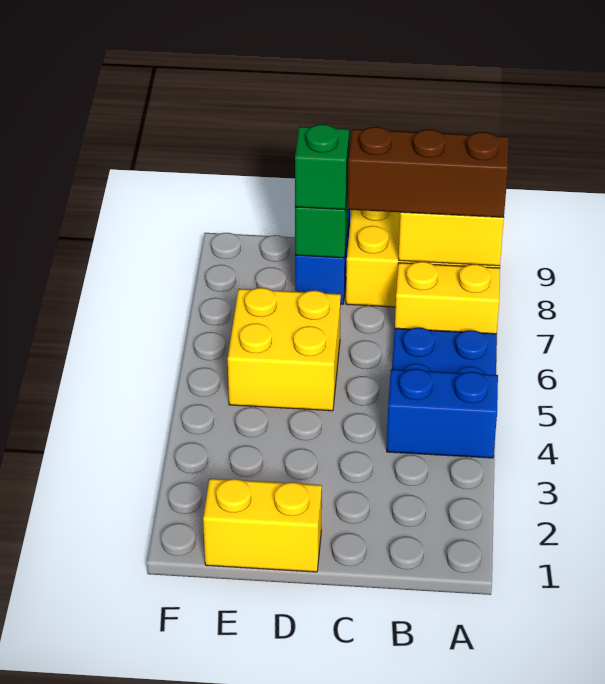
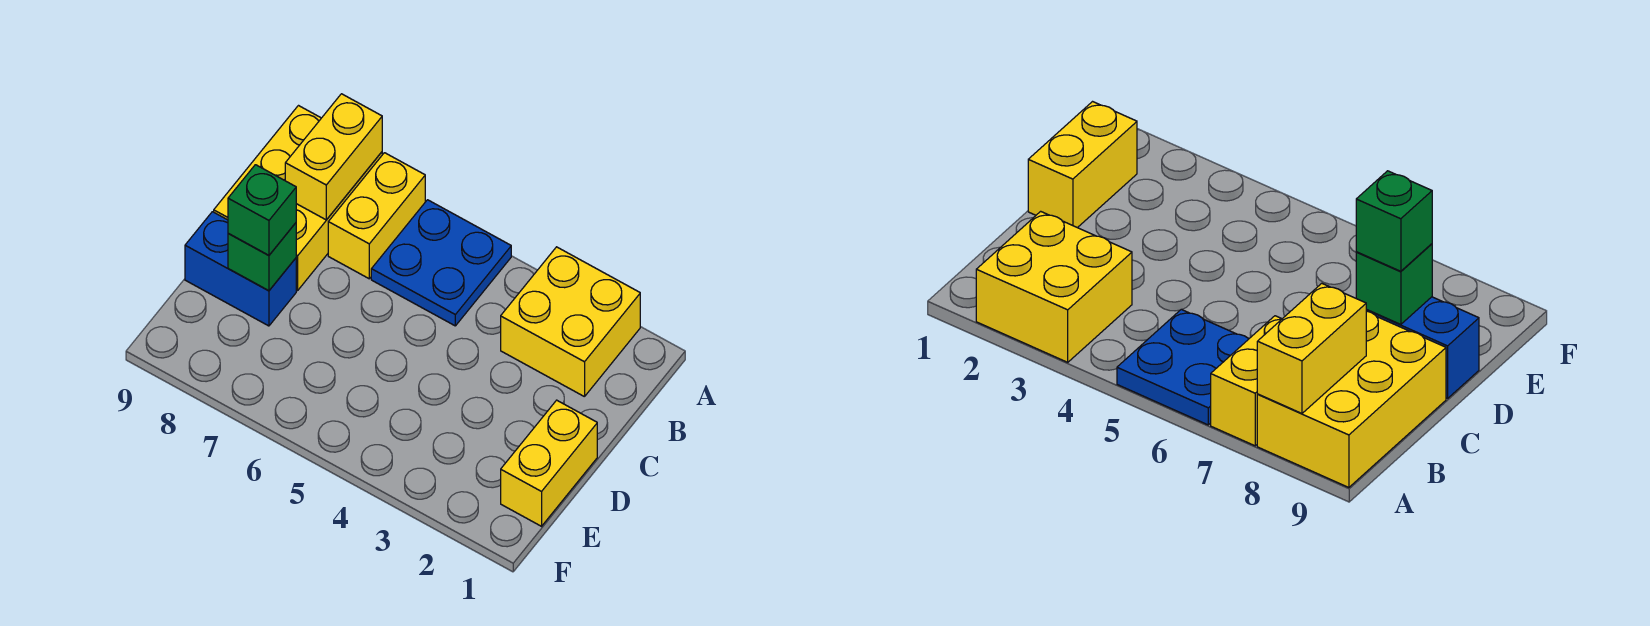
blue brick A4:B4 level 1 -> none
brown brick A8:C8 level 3 -> none
yellow brick D5:E6 level 1 -> yellow brick A2:B3 level 1

